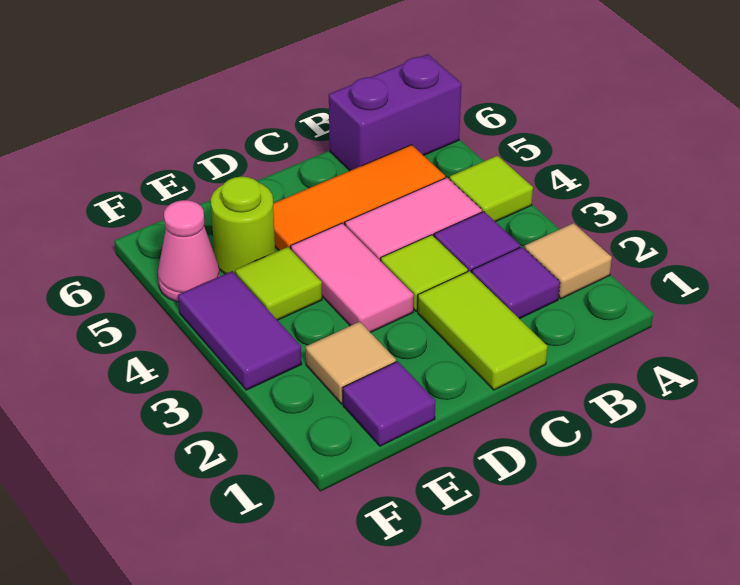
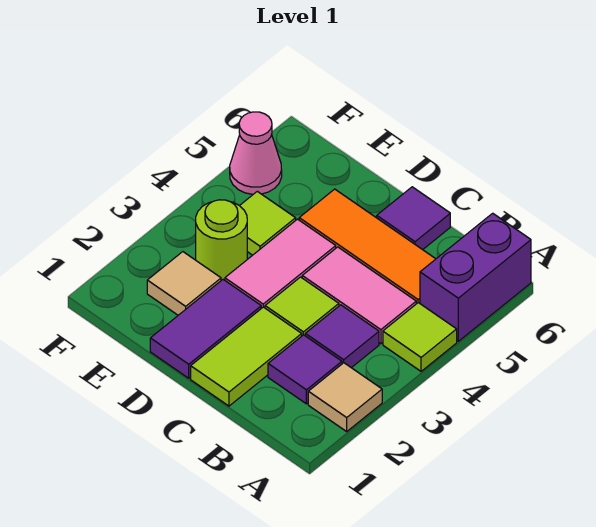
purple brick A6:B6 level 1 -> purple brick A5:A6 level 1
purple tile E1 level 1 -> purple tile C6 level 1
lime round brick E5 level 1 -> lime round brick E3 level 1
purple tile F3:F4 level 1 -> purple tile D1:D2 level 1

